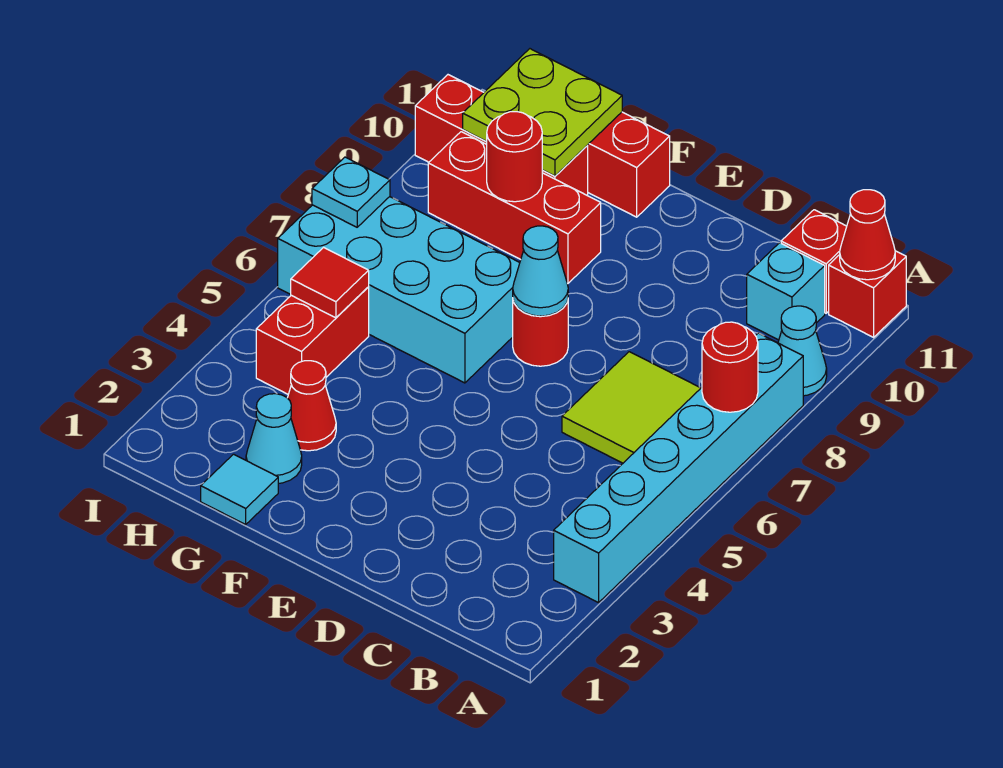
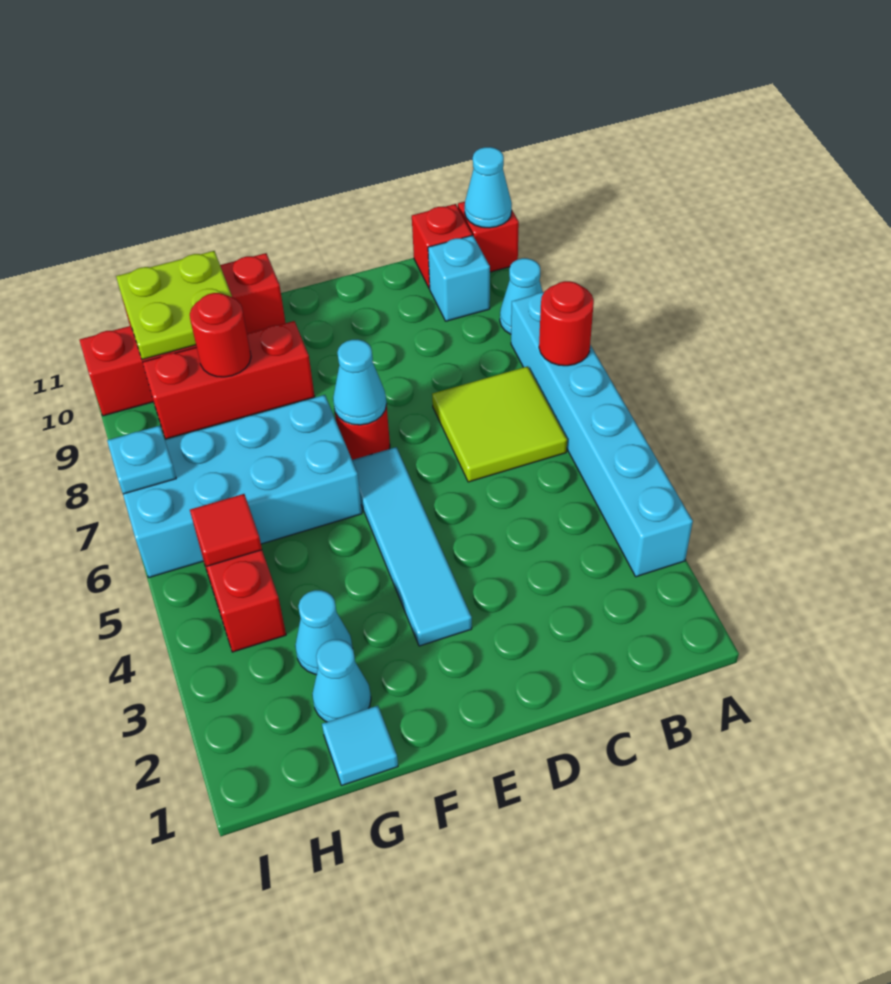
red cone A11 level 2 -> cyan cone A11 level 2
none -> cyan tile E3:E6 level 1
red cone G3 level 1 -> cyan cone G3 level 1

